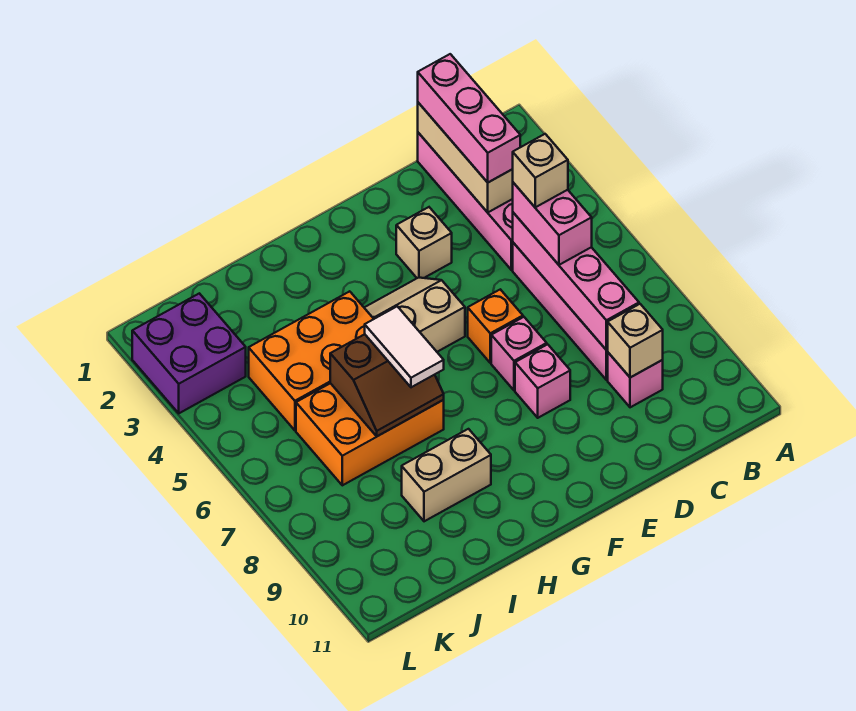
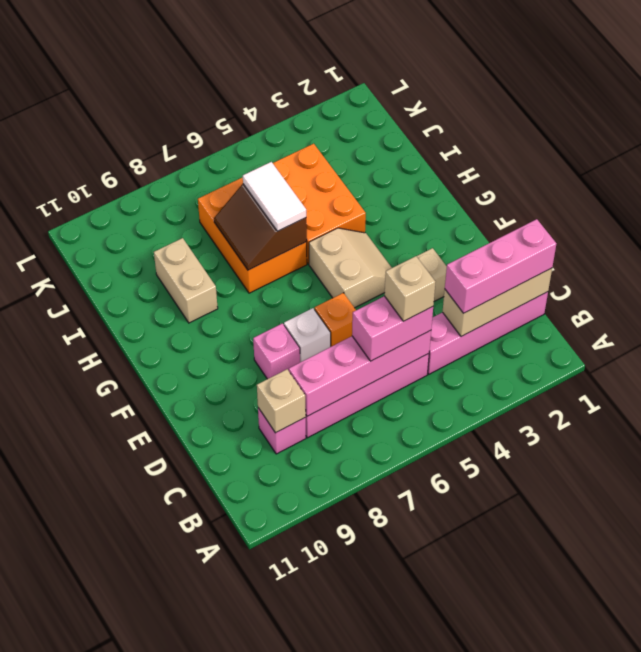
pink brick E7 level 1 -> white brick E7 level 1
white tile H6:H7 level 3 -> white tile H6:I6 level 3
purple brick K2:L3 level 1 -> none

